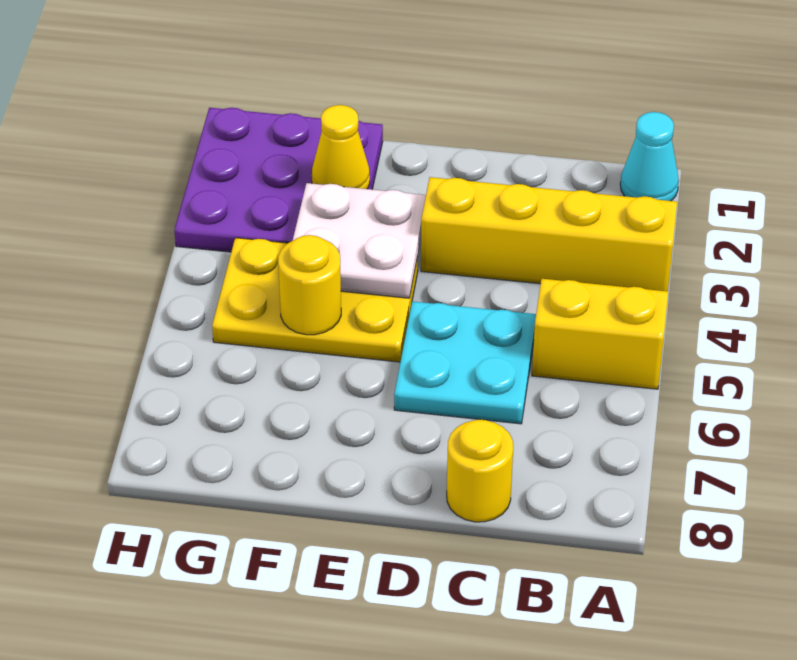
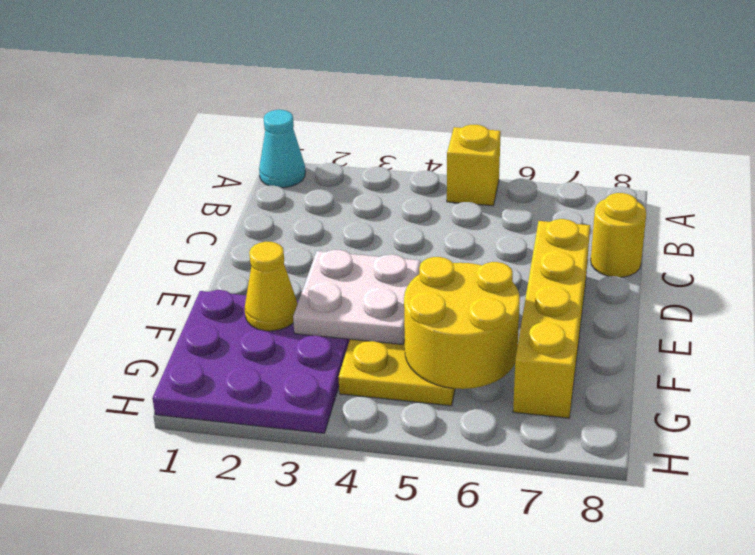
yellow brick A3:D3 level 1 -> yellow brick D7:G7 level 1
yellow brick A5:B5 level 1 -> yellow brick A5 level 1
cyan plate C5:D6 level 1 -> none
yellow round brick F5 level 2 -> yellow round brick F5:G6 level 2

